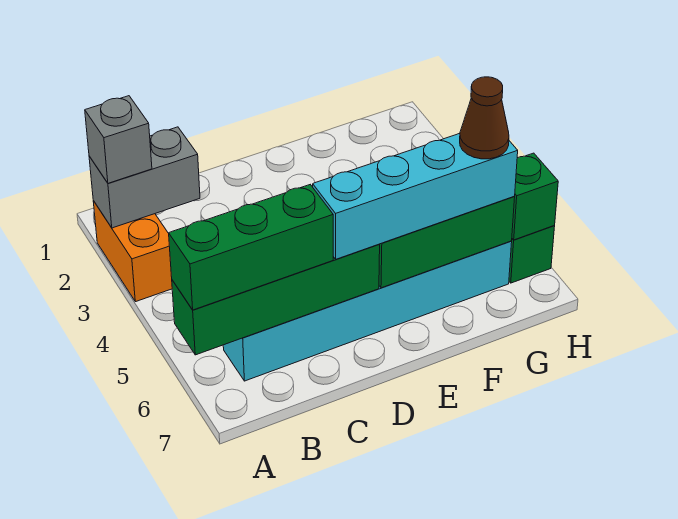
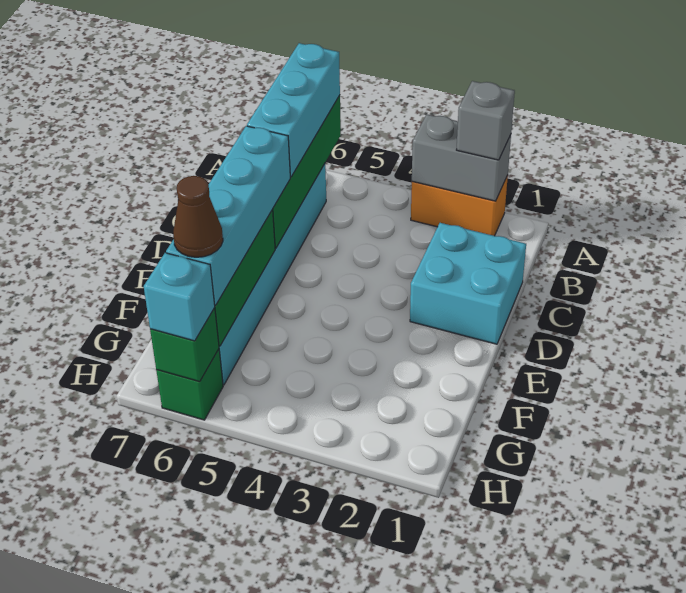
grey brick A2:B2 level 2 -> grey brick A2:A3 level 2
green brick A6:C6 level 3 -> cyan brick A6:C6 level 3
none -> cyan brick C1:D2 level 1
none -> cyan brick H6 level 3

